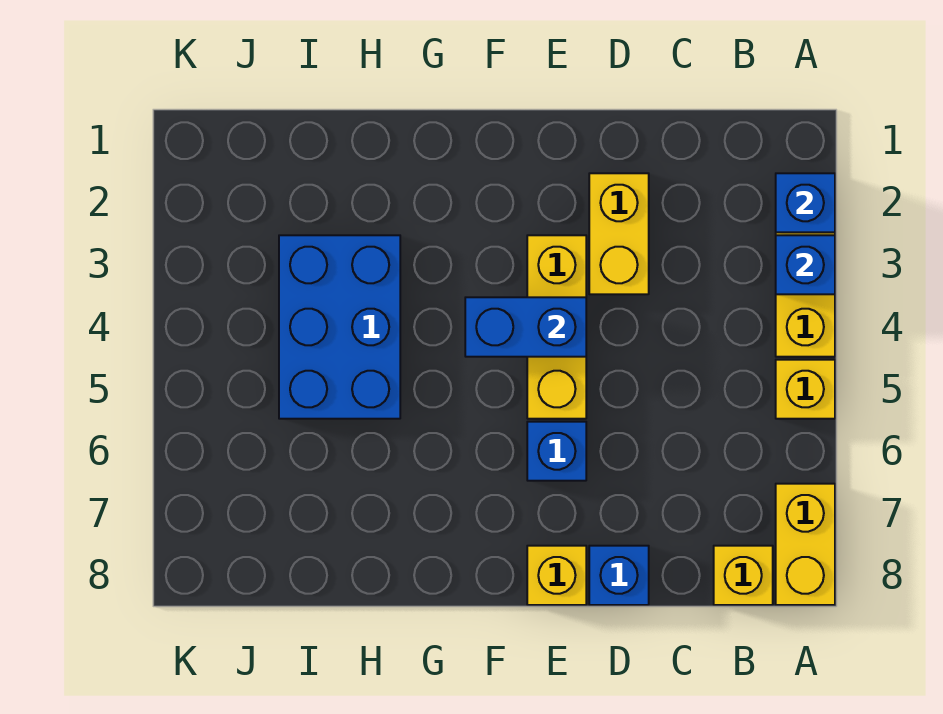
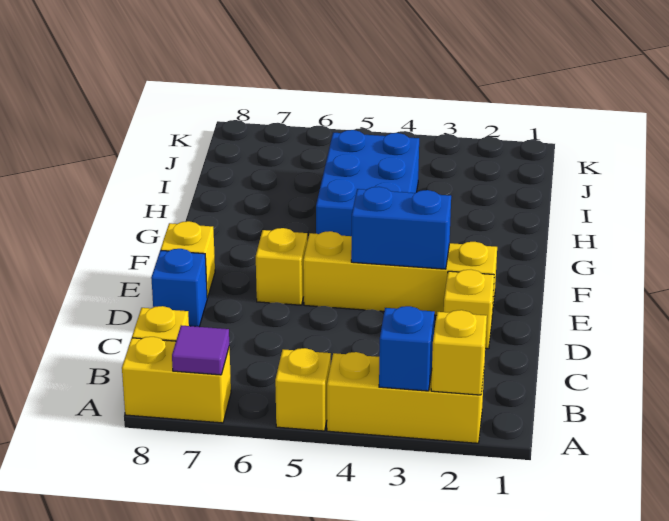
blue brick A2 level 2 -> yellow brick A2 level 2
none -> purple tile A7 level 2
yellow brick D2:D3 level 1 -> yellow brick D2 level 1
yellow brick E3:E5 level 1 -> yellow brick E2:E5 level 1
blue brick E4:F4 level 2 -> blue brick E3:E4 level 2
blue brick E6 level 1 -> yellow brick E6 level 1
blue brick H3:I5 level 1 -> blue brick G4:I5 level 1

